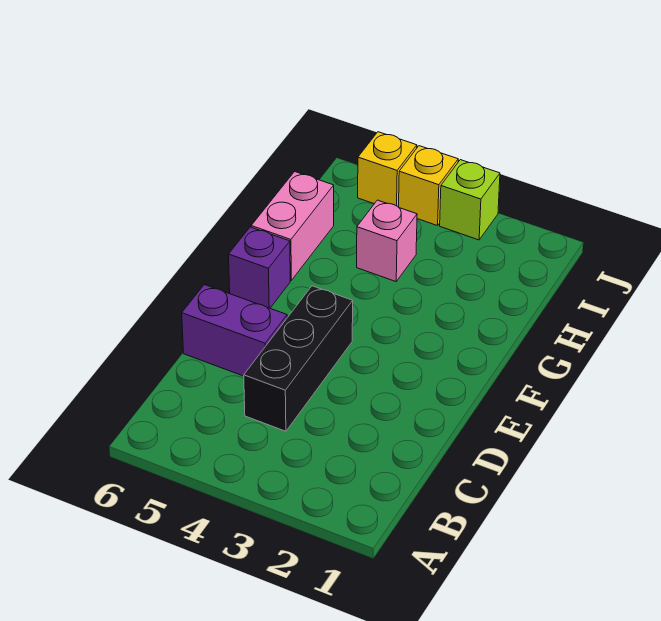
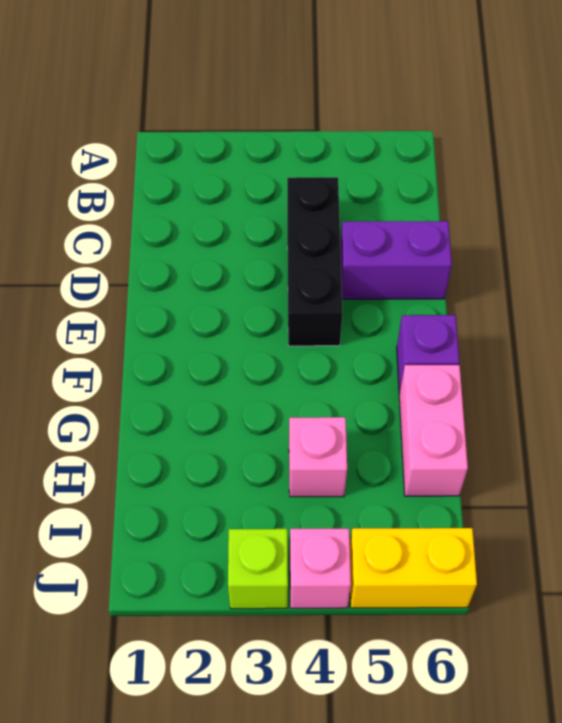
yellow brick J4 level 1 -> pink brick J4 level 1
yellow brick J5 level 1 -> yellow brick J5:J6 level 1

